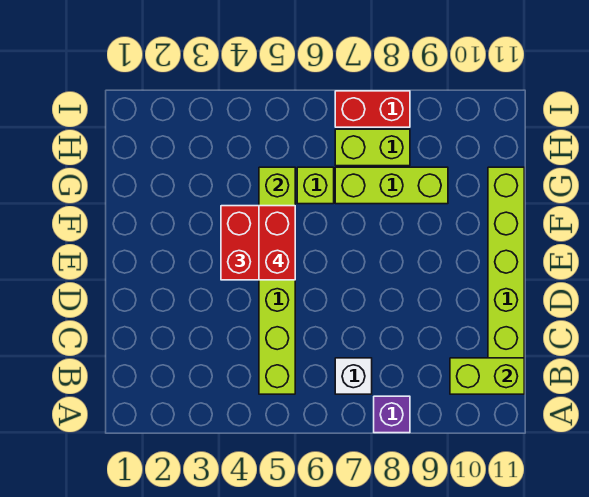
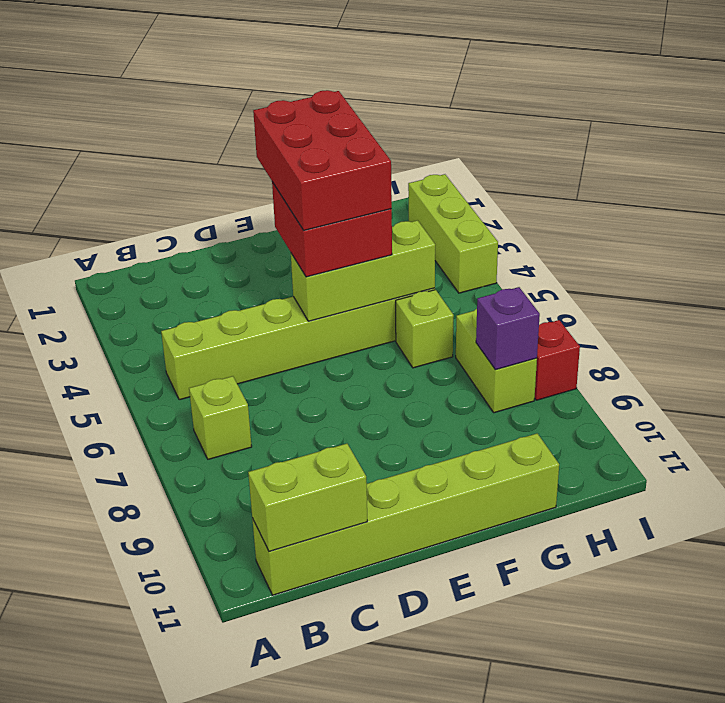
purple brick A8 level 1 -> purple brick H8 level 2
white brick B7 level 1 -> lime brick B7 level 1
lime brick B10:B11 level 2 -> lime brick B11:C11 level 2
red brick E5:F5 level 4 -> red brick E3:F5 level 4
lime brick G7:G9 level 1 -> lime brick I2:I4 level 1
red brick I7:I8 level 1 -> red brick I8 level 1

